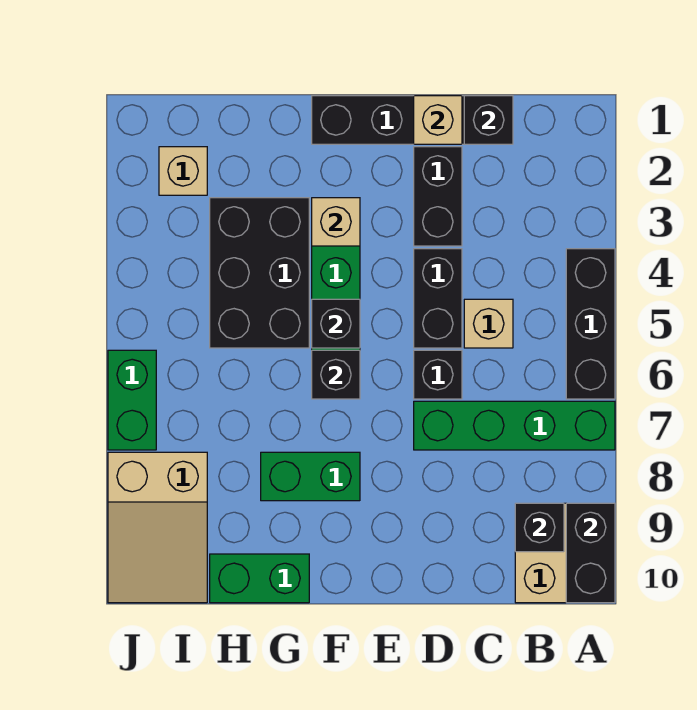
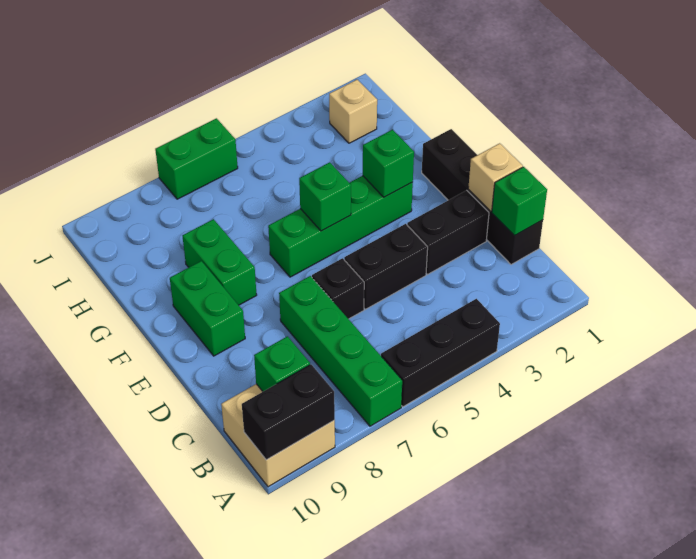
black brick B9 level 2 -> green brick B9 level 2
black brick C1 level 2 -> green brick C1 level 2
tan brick C5 level 1 -> none
tan brick F3 level 2 -> green brick F3 level 2
black brick F5 level 2 -> green brick F5 level 2
black brick F6 level 2 -> none
black brick G3:H5 level 1 -> none
green brick G10:H10 level 1 -> green brick E9:F9 level 1
tan slope I8:J10 level 1 top 8 -> none

